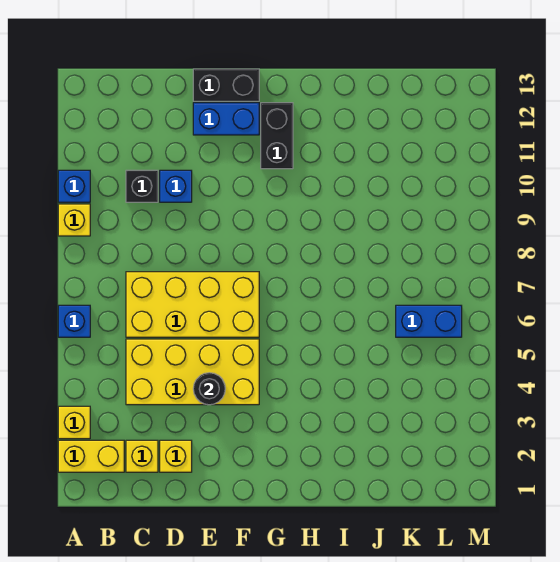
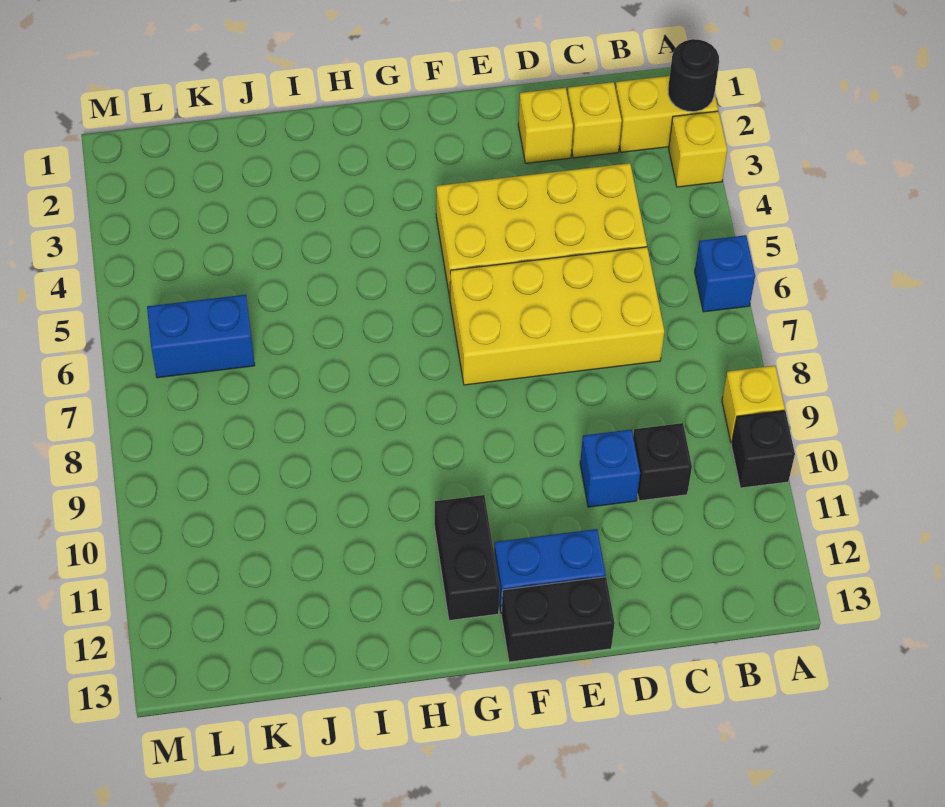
blue brick A10 level 1 -> black brick A10 level 1
black round brick E4 level 2 -> black round brick A2 level 2

